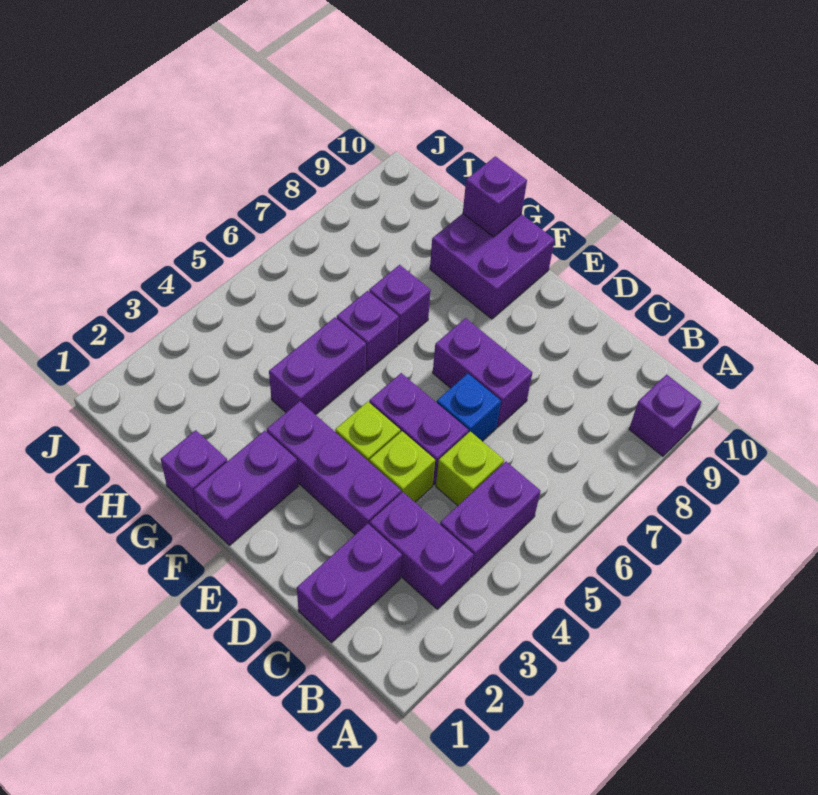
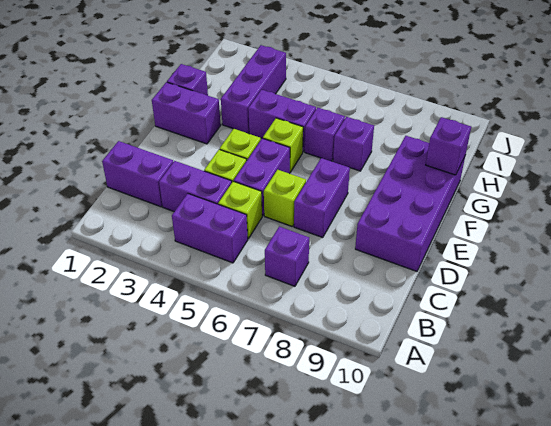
purple brick A9 level 1 -> purple brick B7 level 1
purple brick B3:C3 level 1 -> purple brick C3:C4 level 1
purple brick D3:F3 level 1 -> purple brick G3:I3 level 1
blue brick D6 level 1 -> lime brick D6 level 1
none -> lime brick F5 level 1
purple brick F9:G10 level 1 -> purple brick D9:G10 level 1

